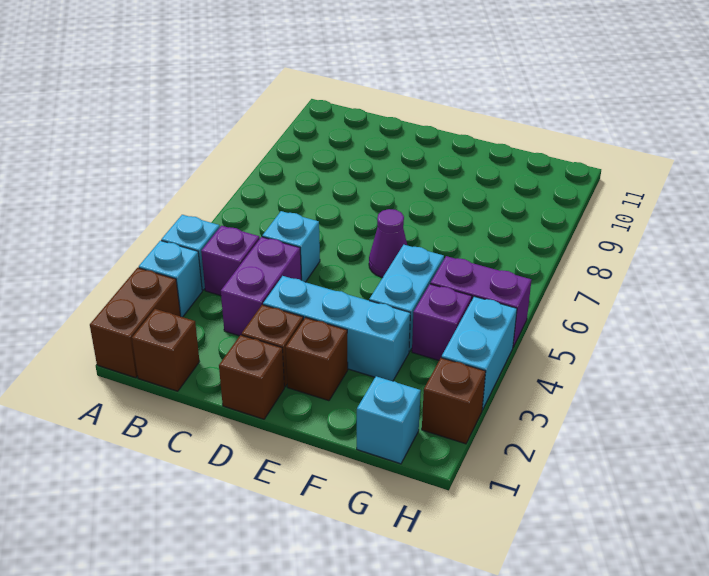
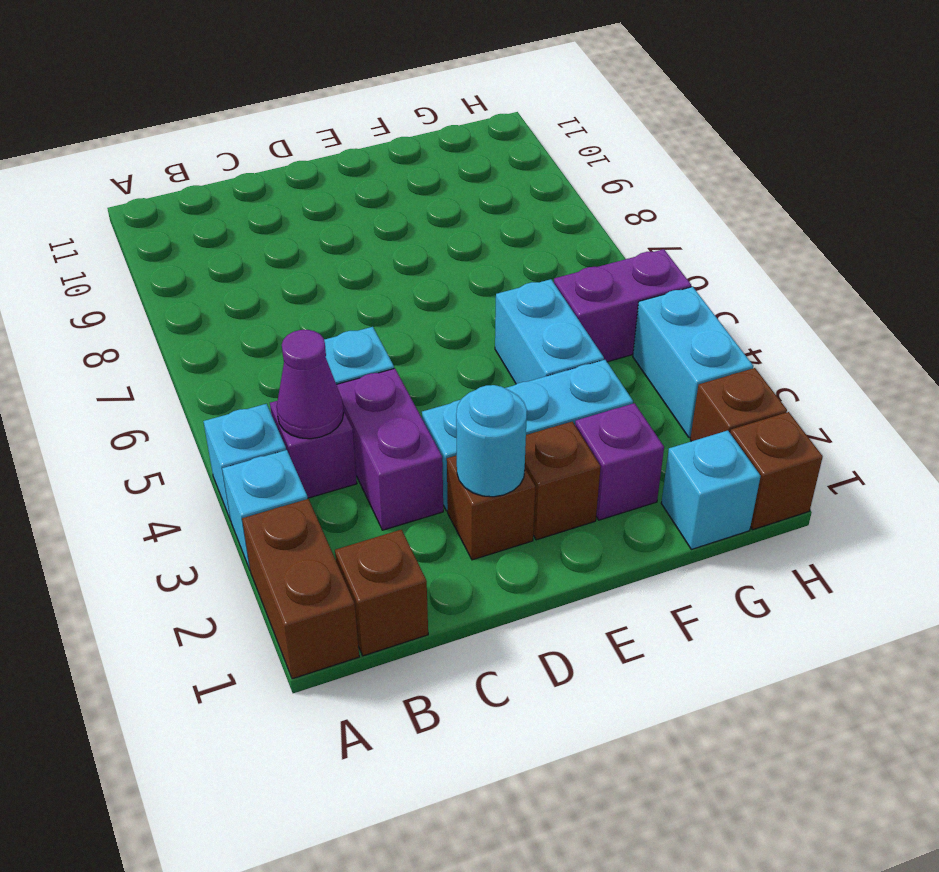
brown brick D1 level 1 -> brown brick H1 level 1
none -> cyan round brick D2 level 2
purple cone E6 level 1 -> purple cone B4 level 2
purple brick G4 level 1 -> purple brick F2 level 1

